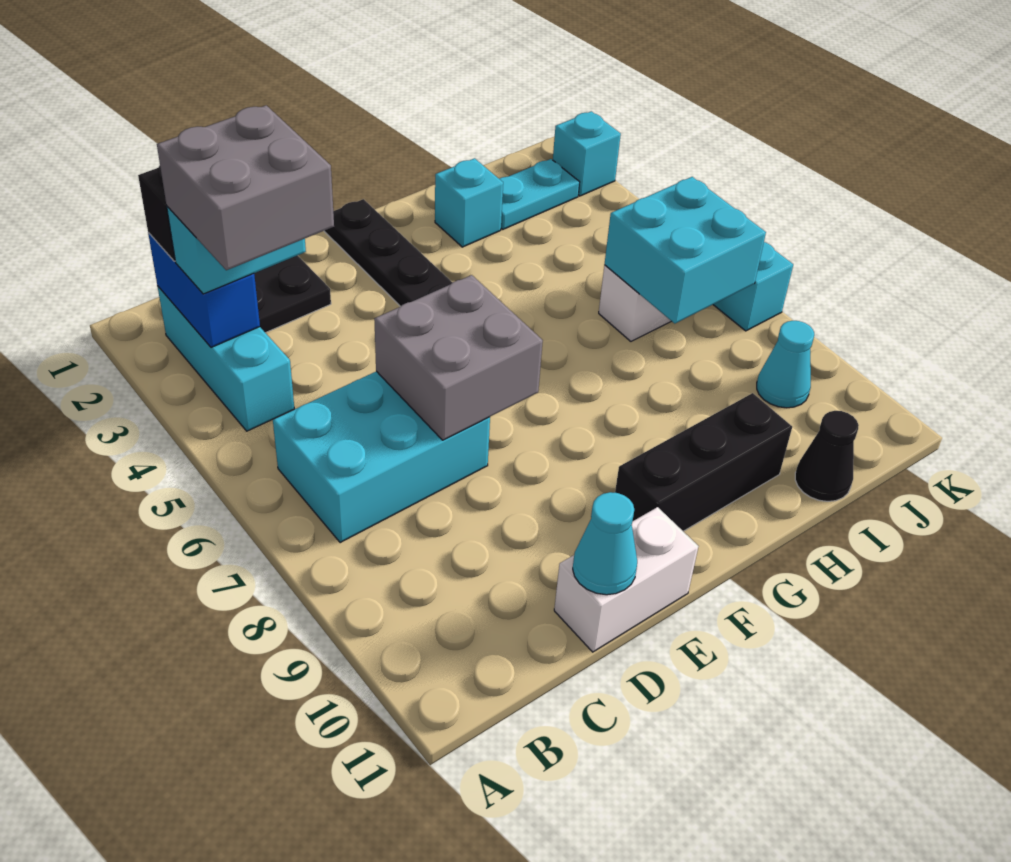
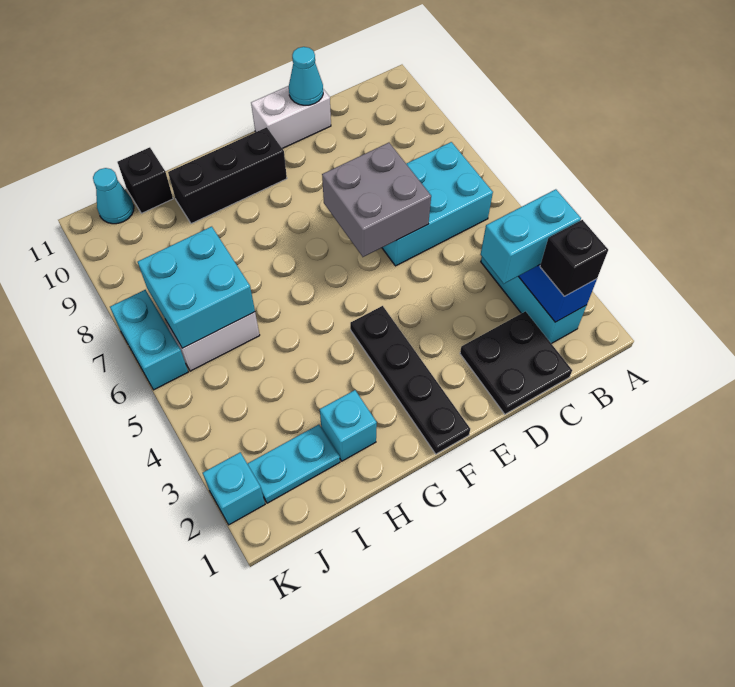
grey brick B3:C4 level 4 -> none
black cone I11 level 1 -> black brick I11 level 1
cyan cone J9 level 1 -> cyan cone J11 level 1

